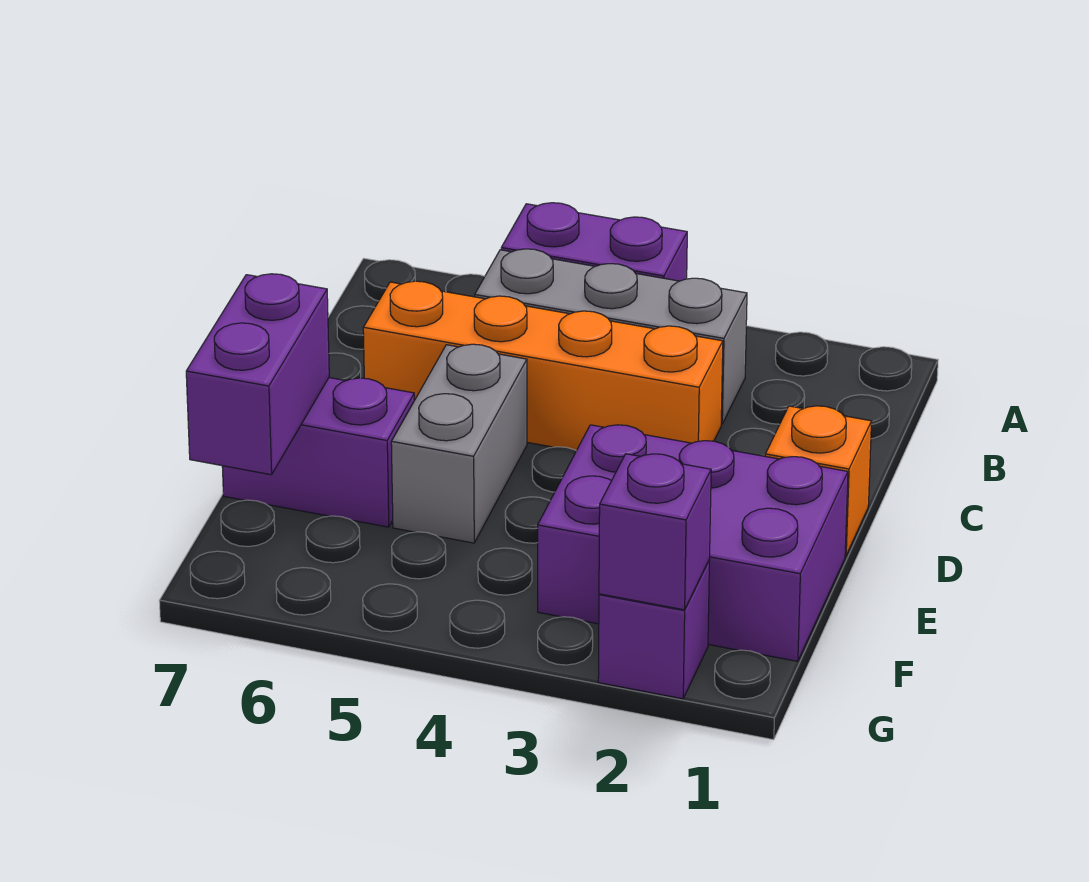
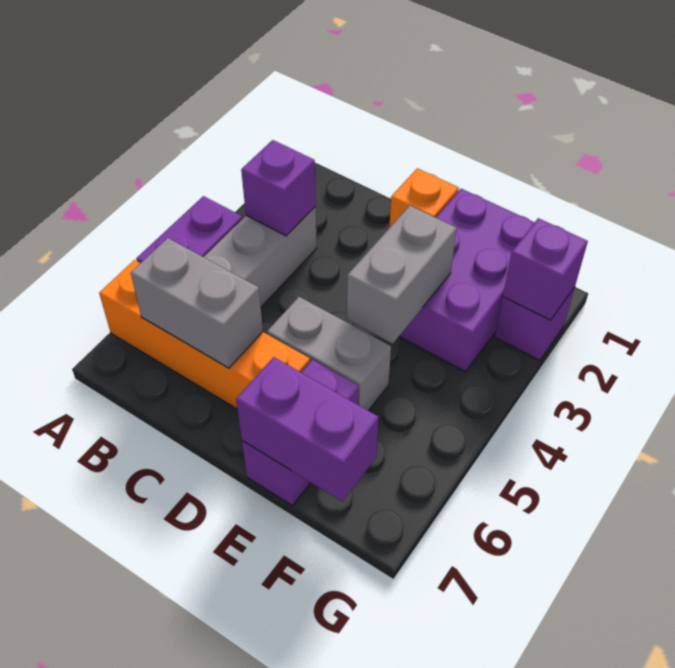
none -> purple brick B3 level 2
none -> grey brick B6:C6 level 2
orange brick C3:C6 level 1 -> orange brick A6:D6 level 1
none -> grey brick E3:E4 level 2

